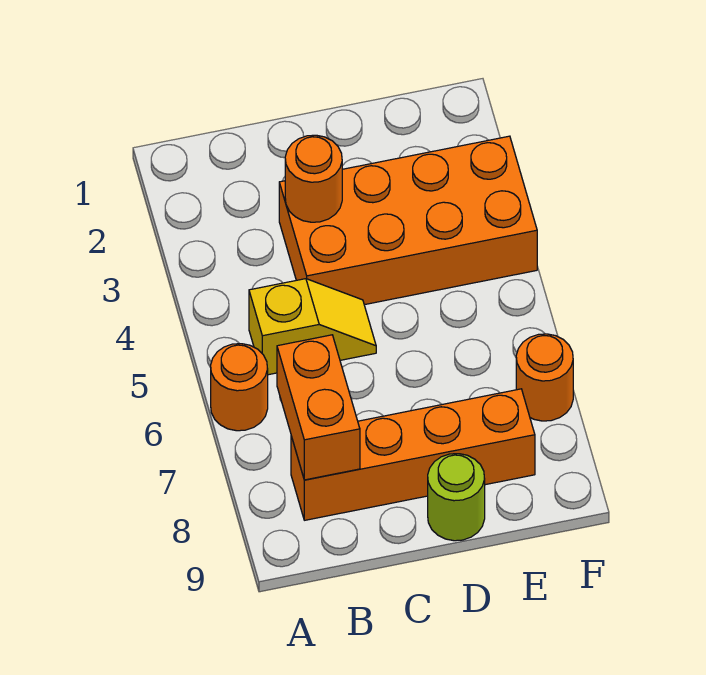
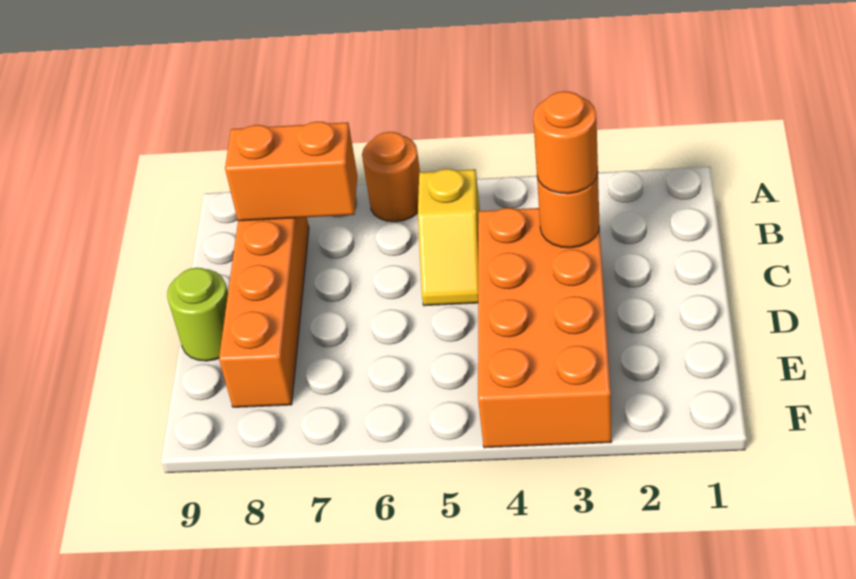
orange round brick F7 level 1 -> orange round brick C3 level 3

